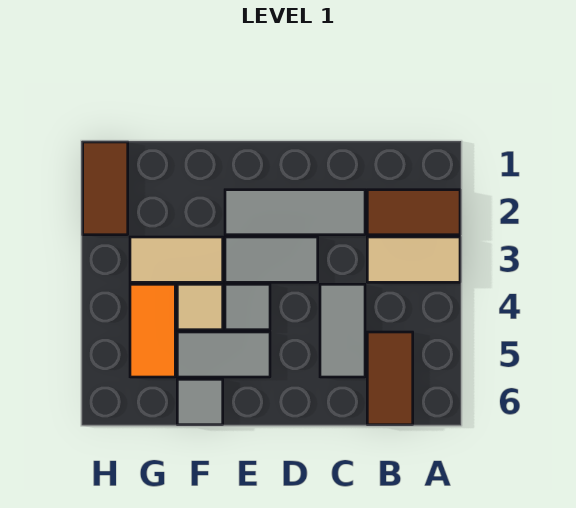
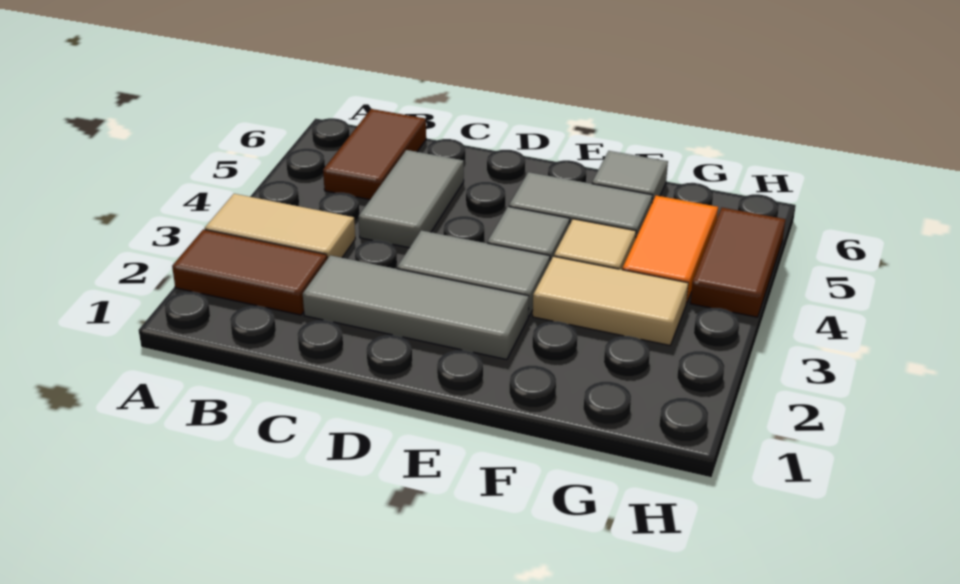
brown tile H1:H2 level 1 -> brown tile H4:H5 level 1

